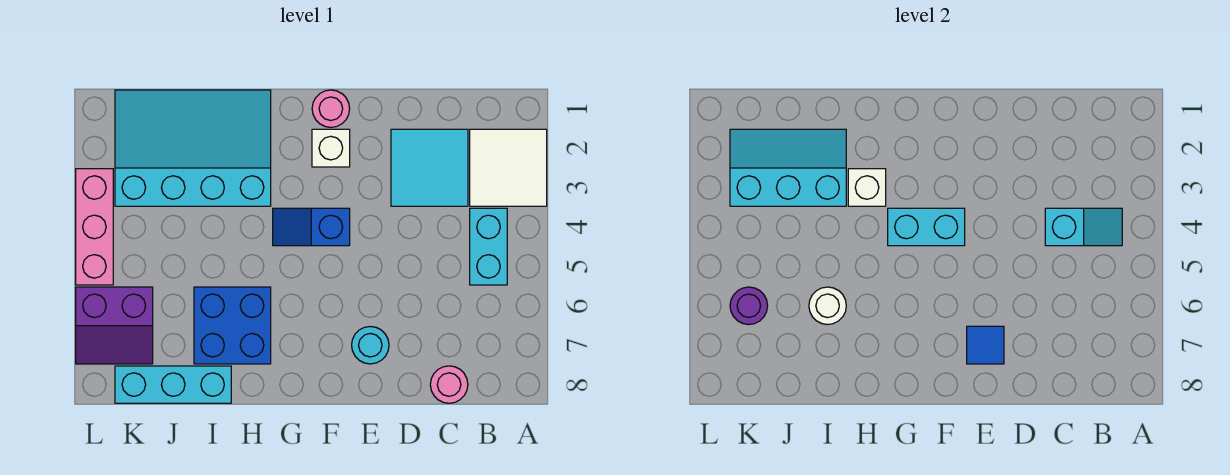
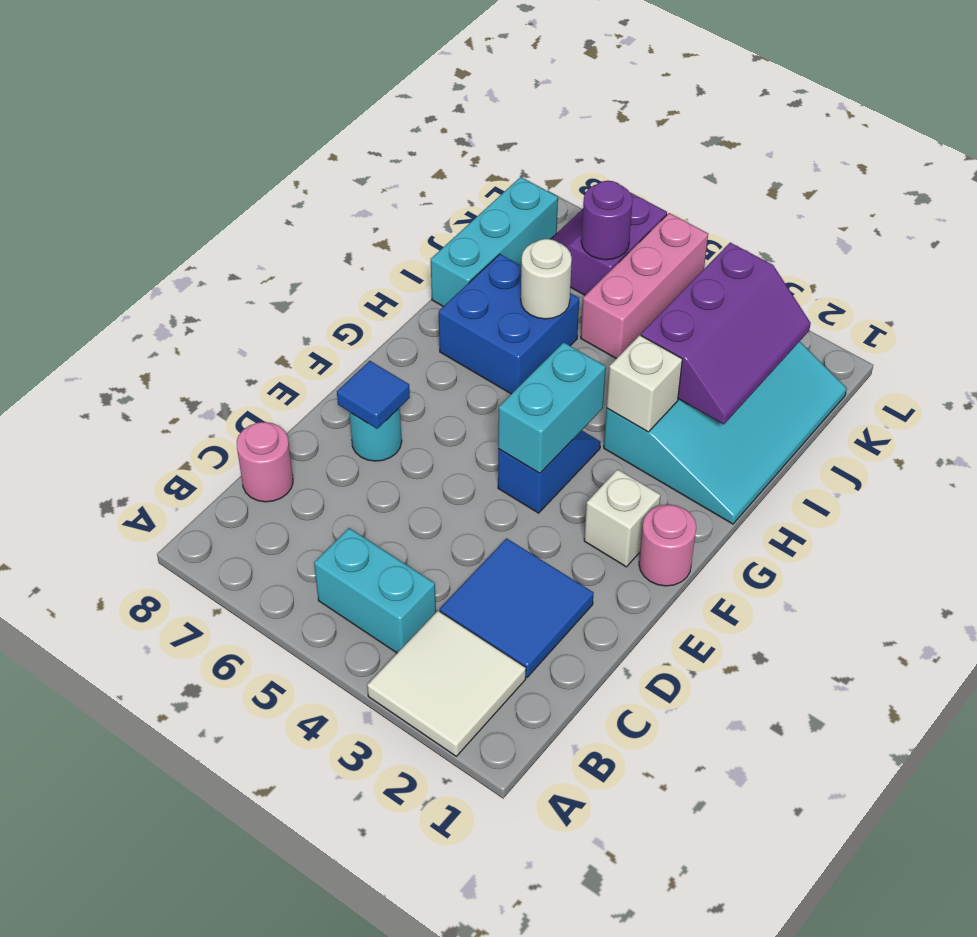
cyan slope B4:C4 level 2 top C -> none
cyan tile C2:D3 level 1 -> blue tile C2:D3 level 1
cyan slope I2:K3 level 2 top 3 -> purple slope I2:K3 level 2 top 3
pink brick L3:L5 level 1 -> pink brick J5:L5 level 1

